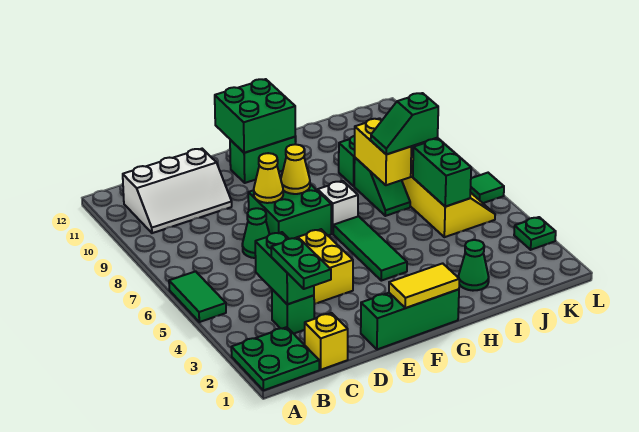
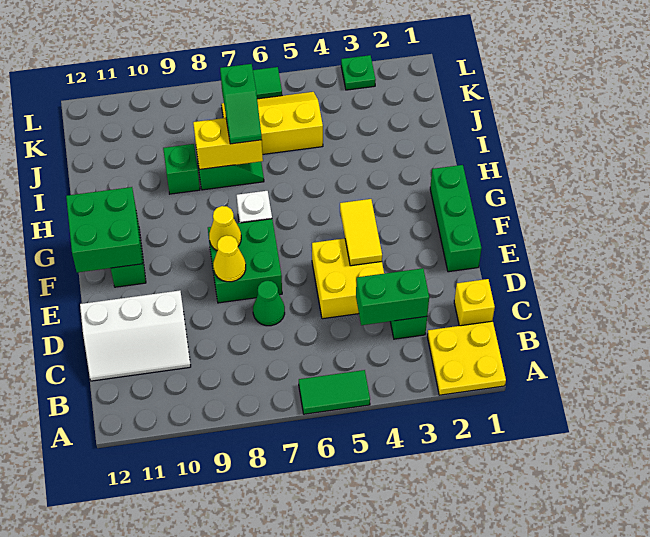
green plate A1:B2 level 1 -> yellow plate A1:B2 level 1
white slope B10:D11 level 1 top 11 -> white slope C10:D12 level 1 top D
green plate C2:C3 level 3 -> none
yellow tile F1:G1 level 2 -> yellow tile E4:F4 level 2
green tile G4:G6 level 1 -> none
green cone I2 level 1 -> none
green brick J5:J6 level 2 -> none

